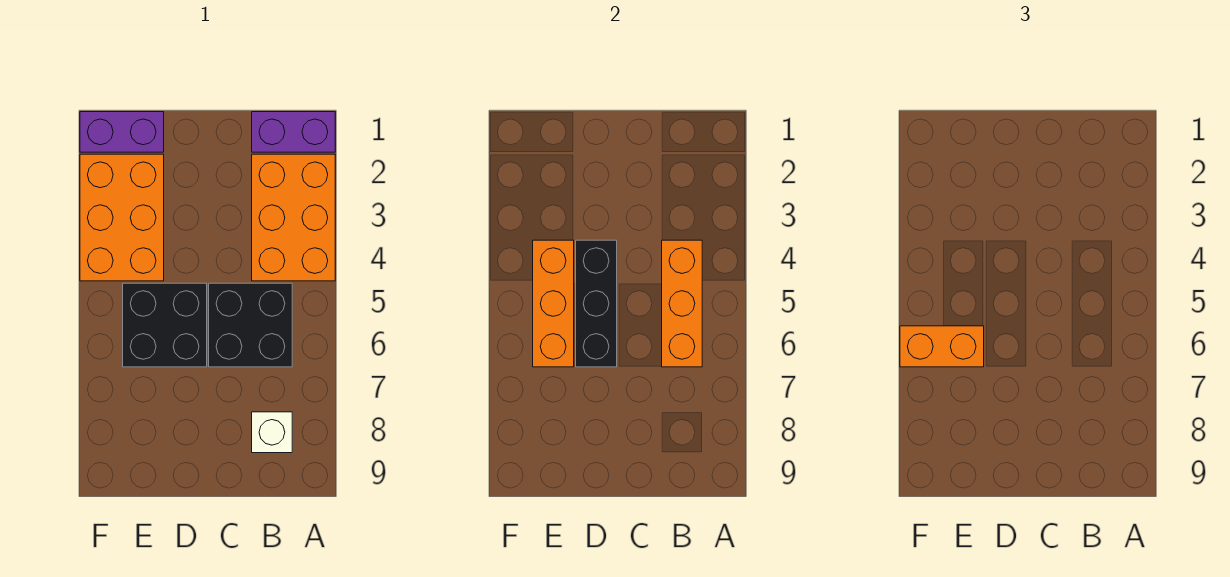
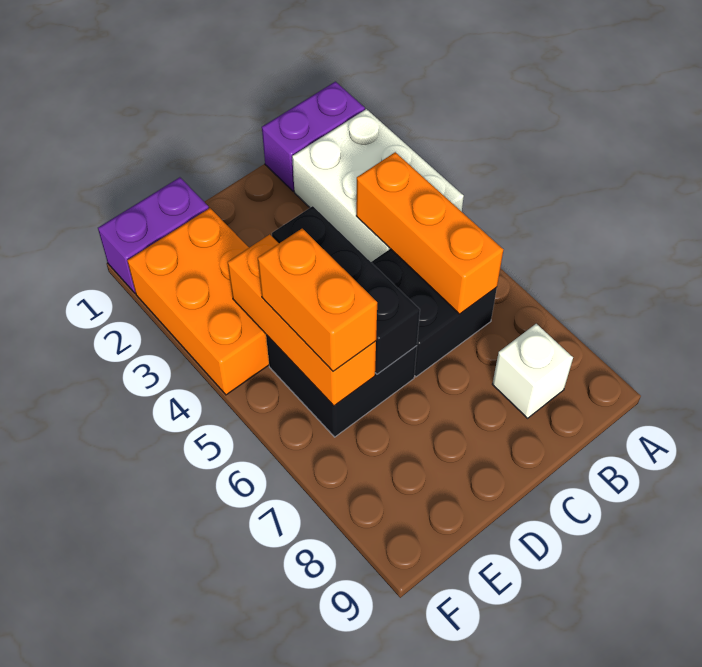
orange brick A2:B4 level 1 -> white brick A2:B4 level 1
orange brick E6:F6 level 3 -> orange brick E5:E6 level 3

